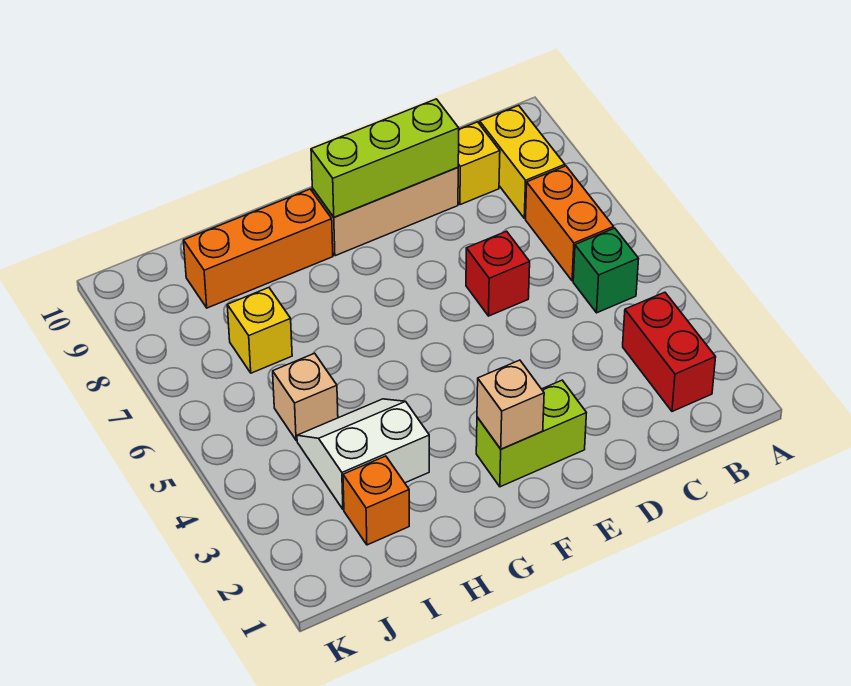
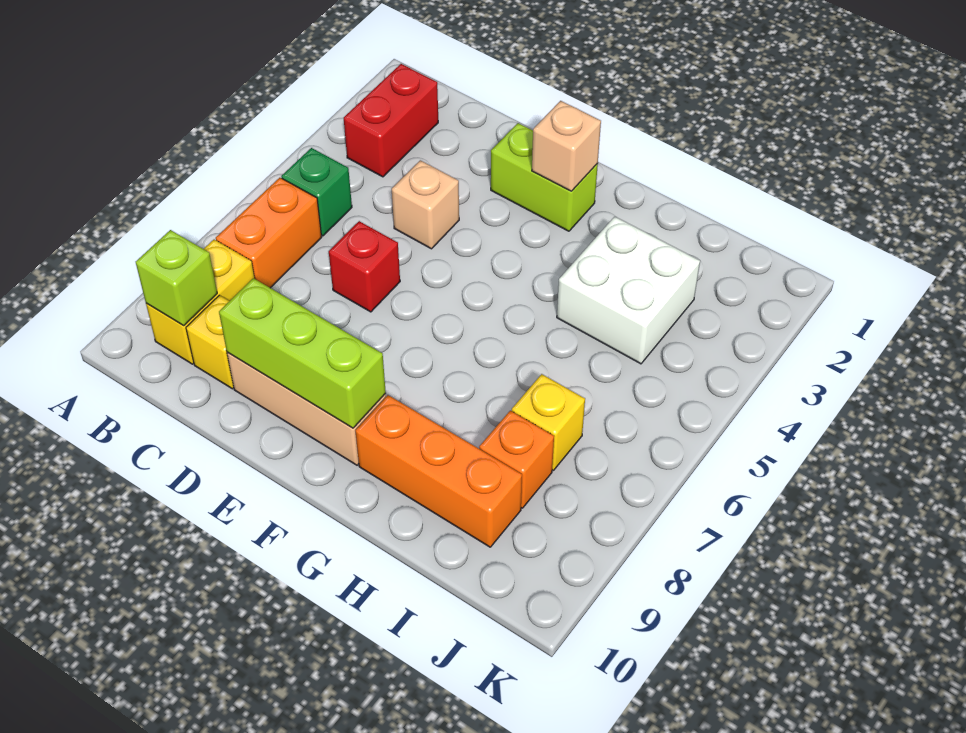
none -> lime brick B9 level 2
white slope H3:I4 level 1 top 3 -> white brick H3:I4 level 1
orange brick I2 level 1 -> orange brick I8 level 1
tan brick I5 level 1 -> tan brick D4 level 1

